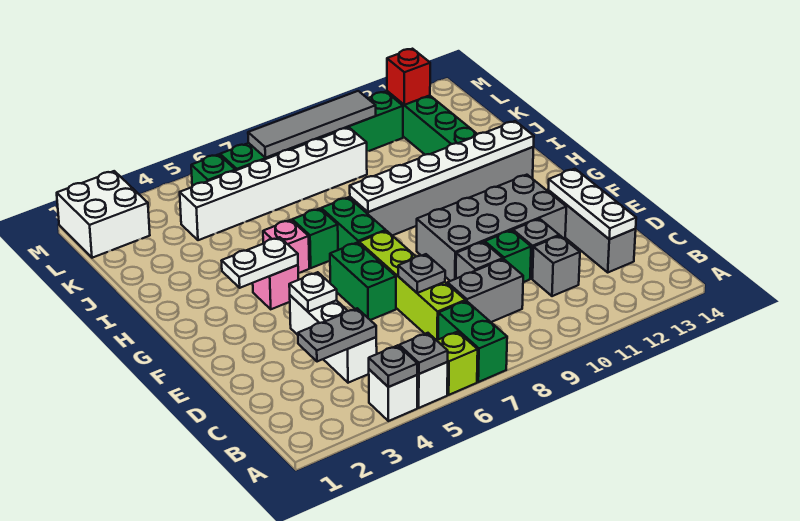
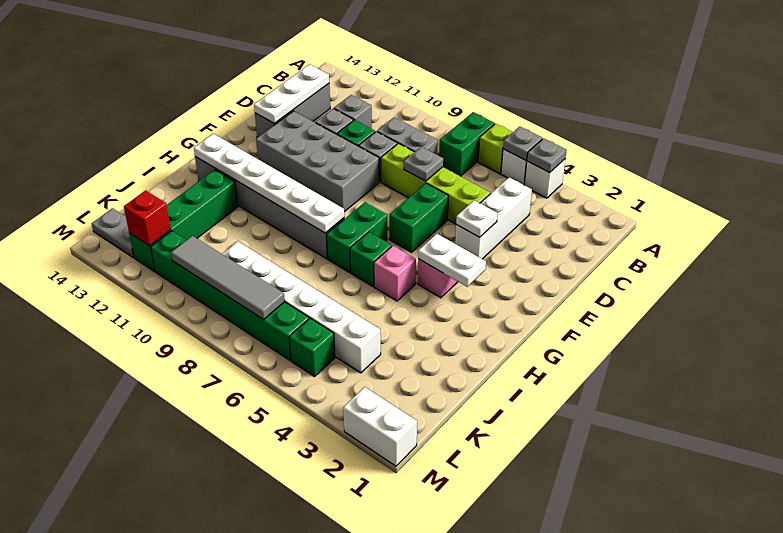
grey plate C3:C4 level 2 -> grey plate L13:L14 level 1
lime brick C7:F7 level 1 -> lime brick D5:D8 level 1
white brick L1:M2 level 1 -> white brick M1:M2 level 1

